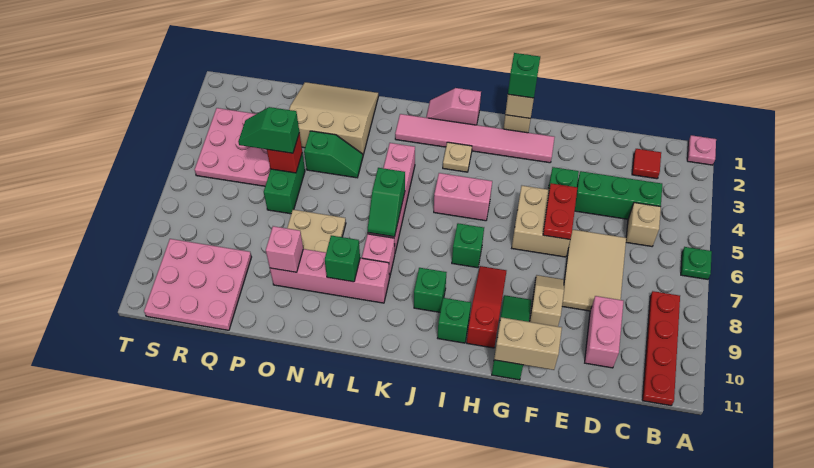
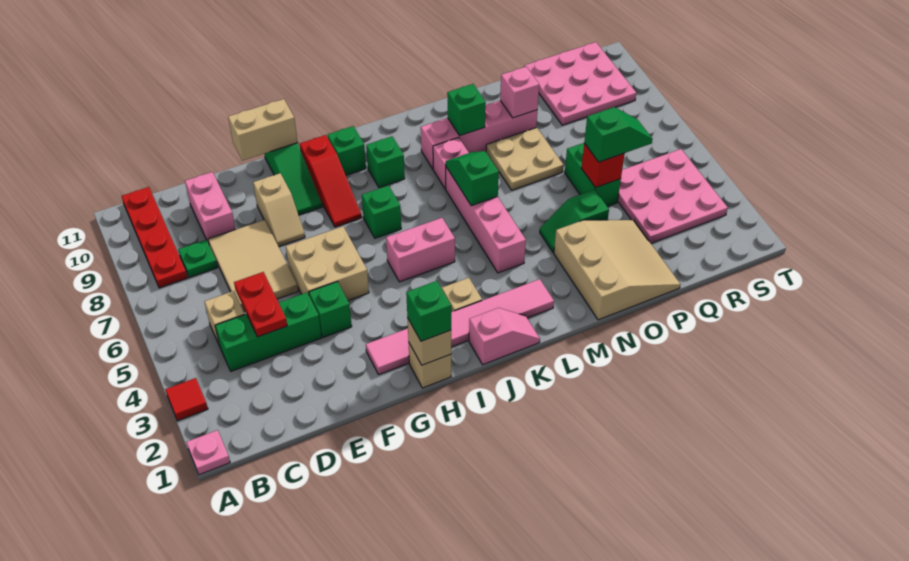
green plate A6 level 1 -> green plate C8 level 1
red tile C2 level 1 -> red tile A3 level 1
red plate F5:F6 level 2 -> red plate D4:D5 level 2
tan slope N1:P3 level 1 top 3 -> tan slope N1:P3 level 1 top N

